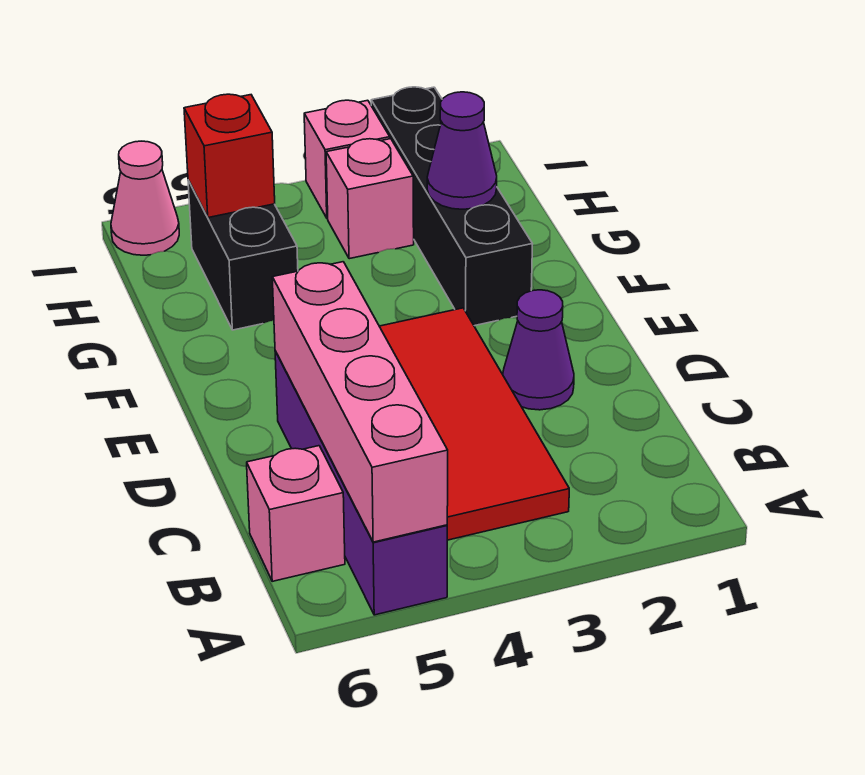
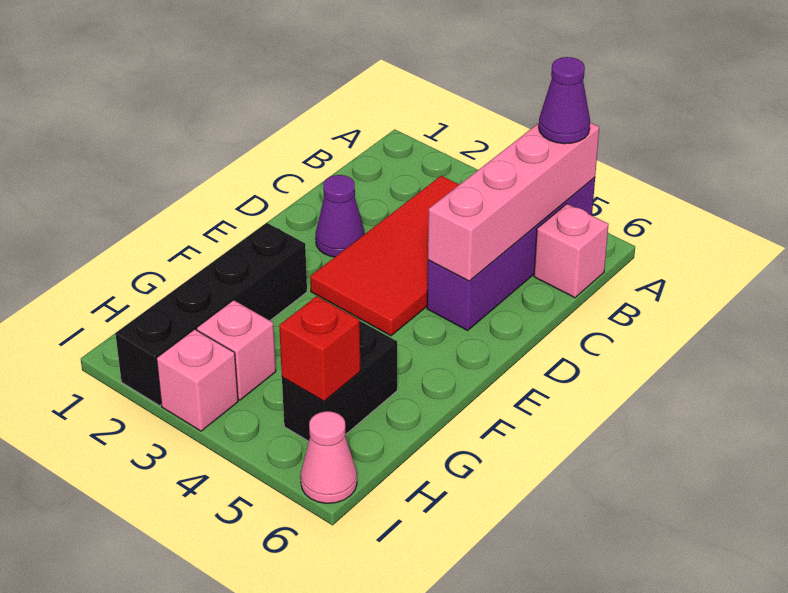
purple cone G2 level 2 -> purple cone A5 level 3

